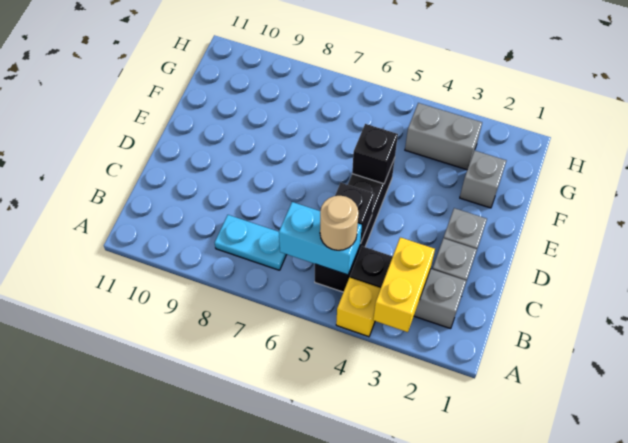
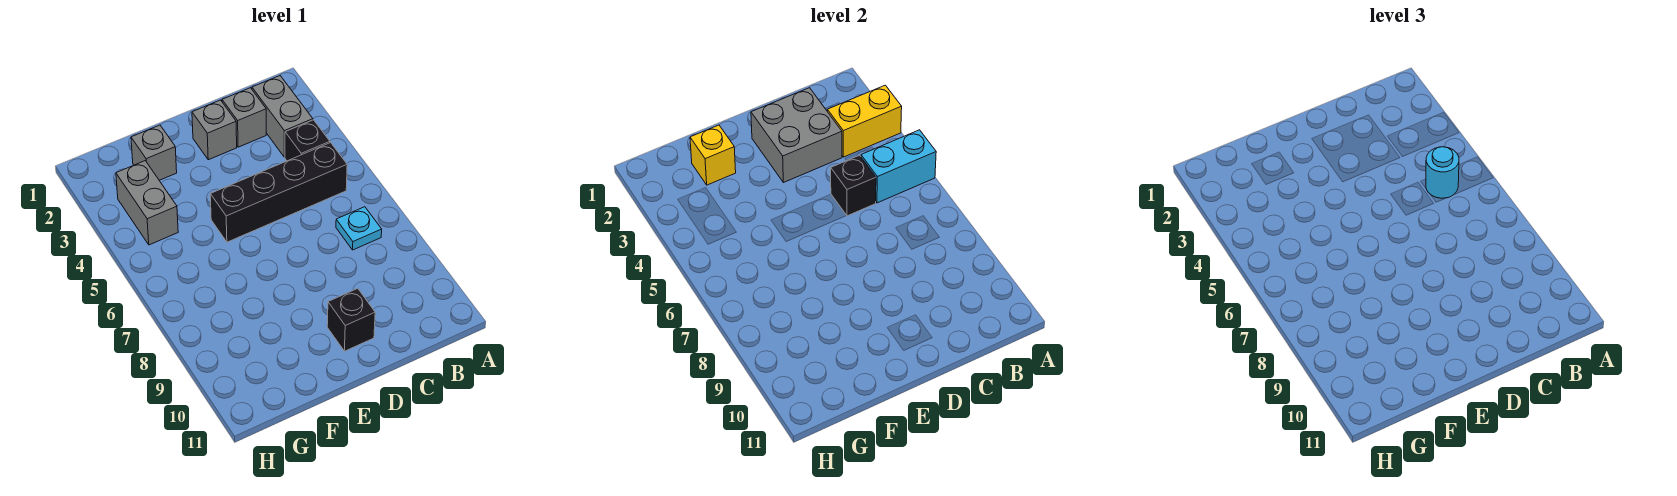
yellow brick A4 level 1 -> yellow brick F2 level 2
cyan brick B5:B6 level 2 -> cyan brick A5:B5 level 2
tan round brick B5 level 3 -> cyan round brick B5 level 3
cyan plate B7:B8 level 1 -> cyan plate B7 level 1
none -> grey brick C2:D3 level 2
black brick E5 level 2 -> black brick D10 level 1

